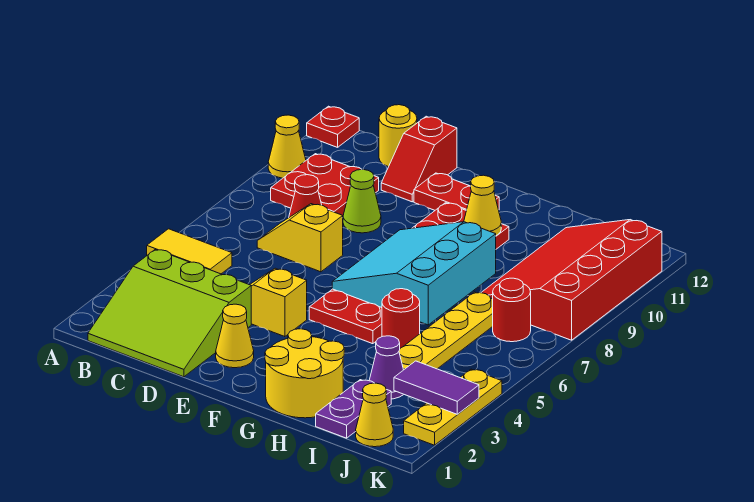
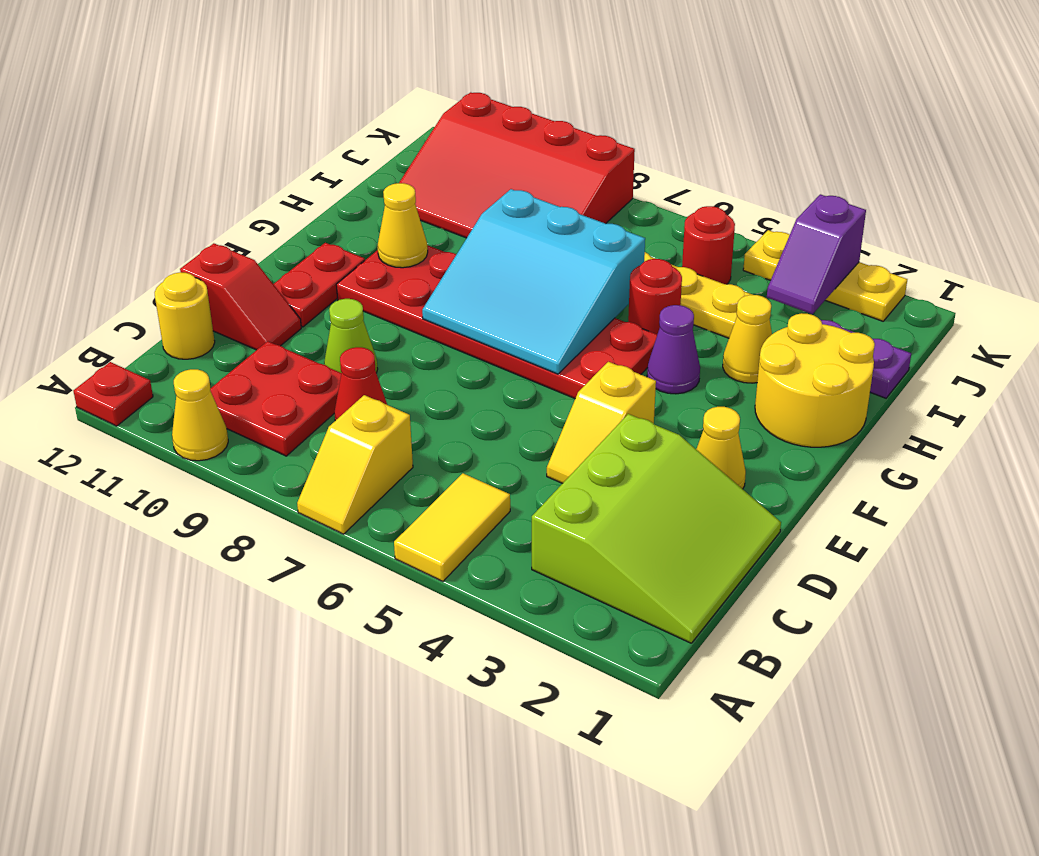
yellow slope C7:D7 level 1 top D -> yellow slope A7:B7 level 1 top B
purple cone I3 level 1 -> purple cone G4 level 1
yellow cone J1 level 1 -> yellow cone H3 level 1
purple tile J3:K3 level 2 -> purple slope J3:K3 level 2 top K
red round brick J7 level 1 -> red round brick J5 level 1

